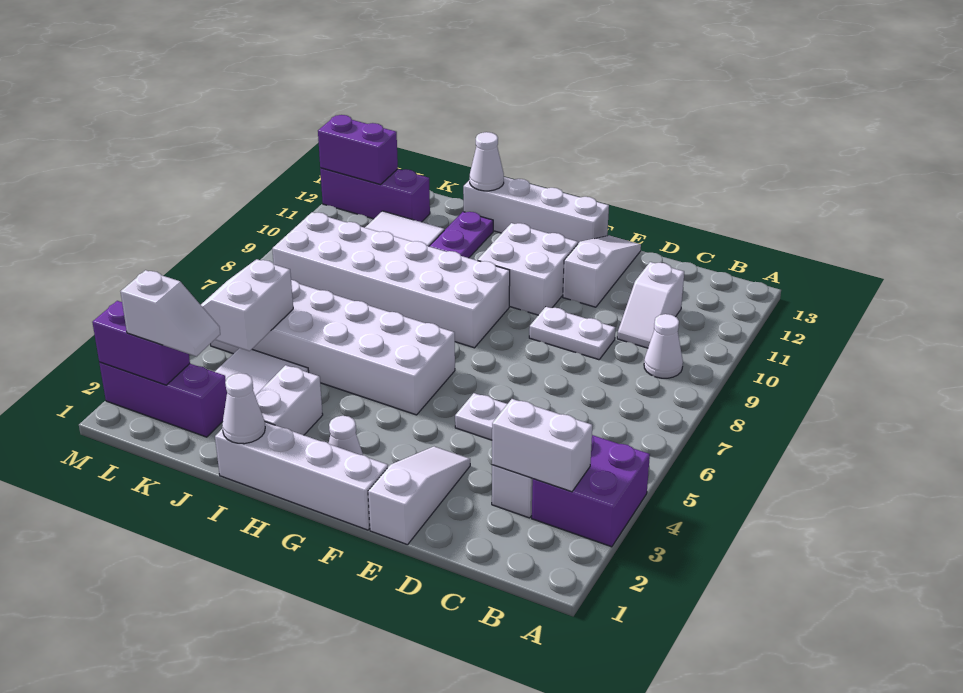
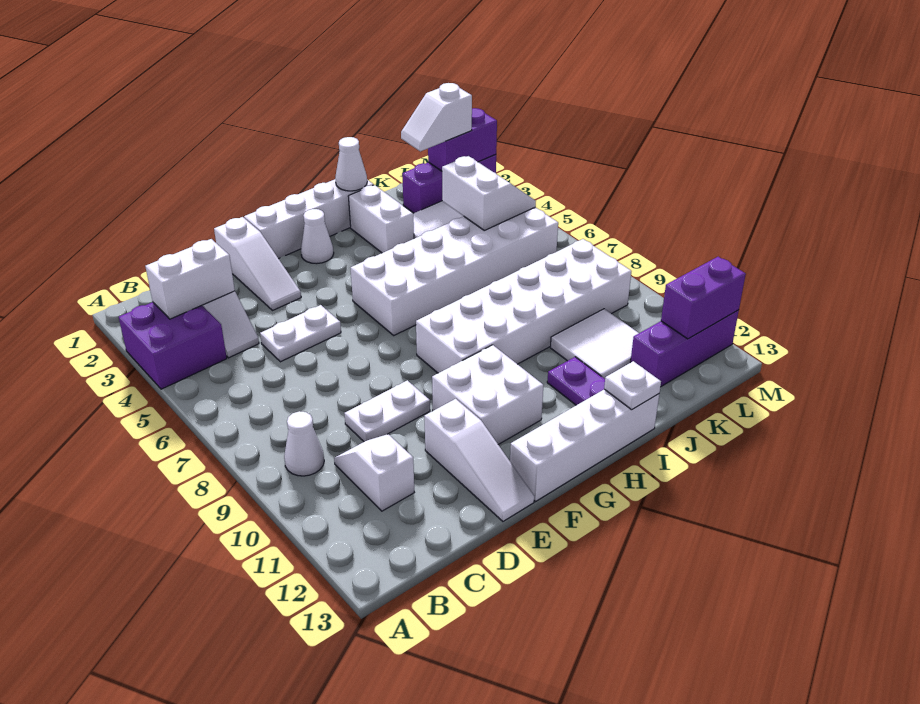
white cone I13 level 2 -> white plate I13 level 2

